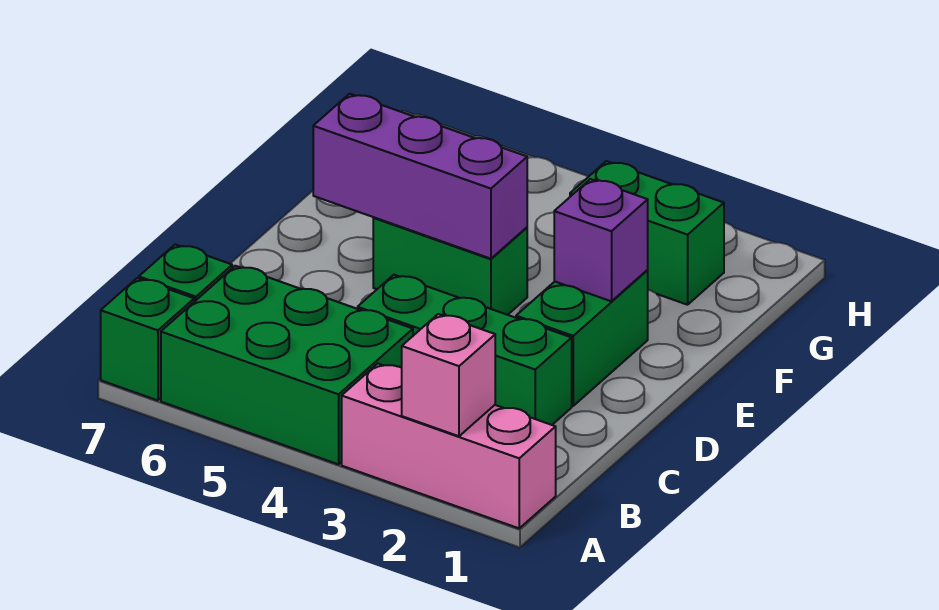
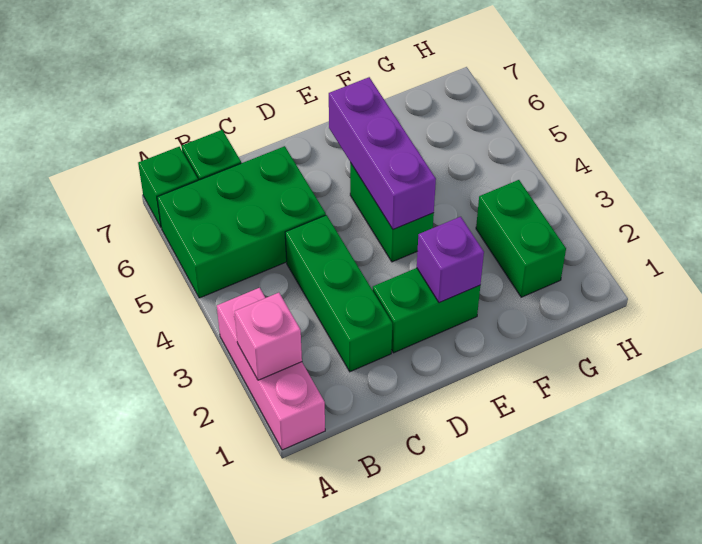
green brick A4:B6 level 1 -> green brick A5:C6 level 1

